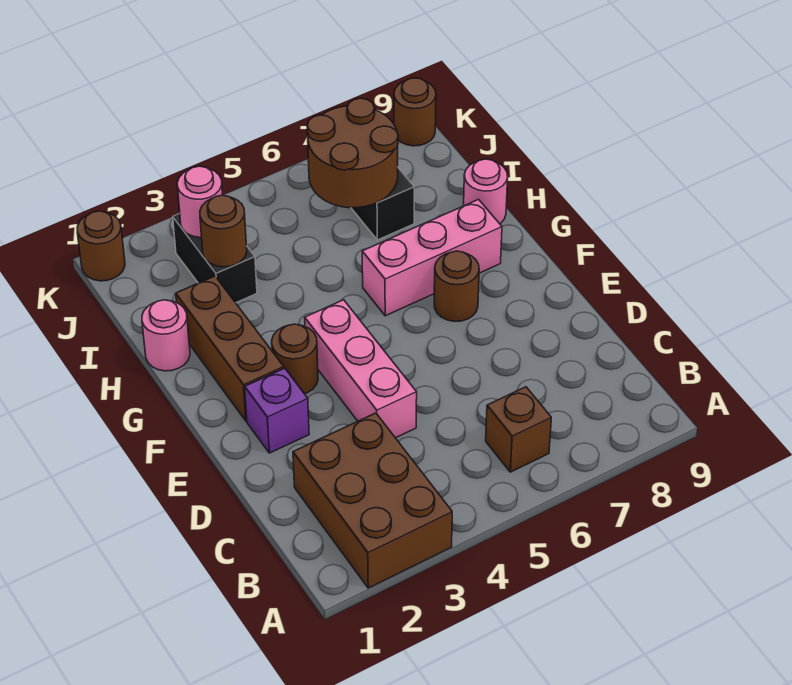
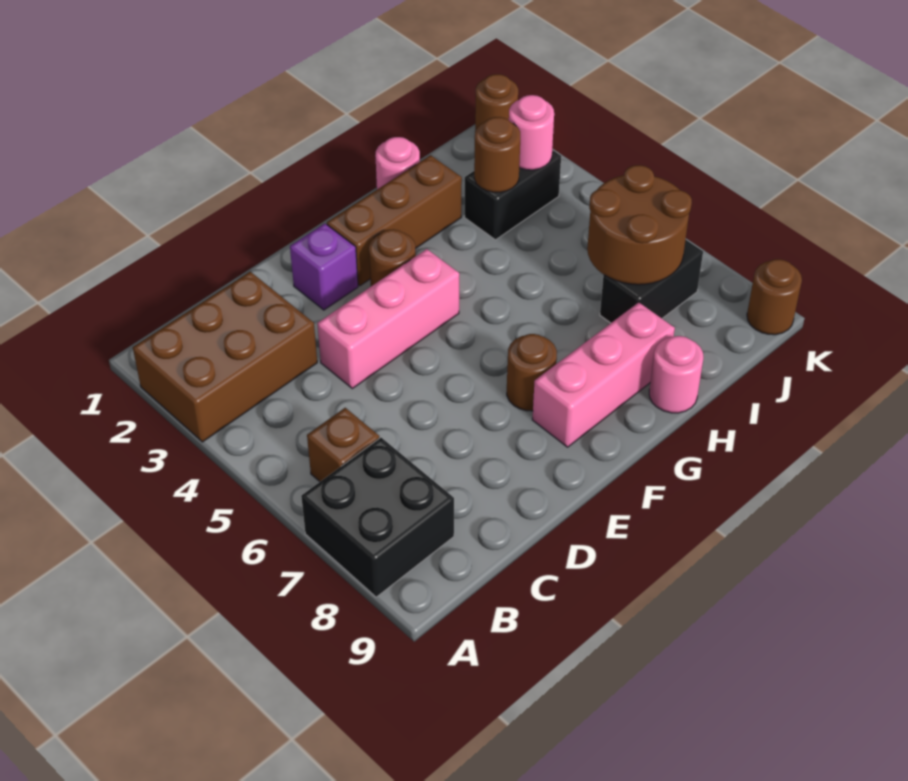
none -> black brick A7:B8 level 1
pink brick G6:G8 level 1 -> pink brick F8:H8 level 1

